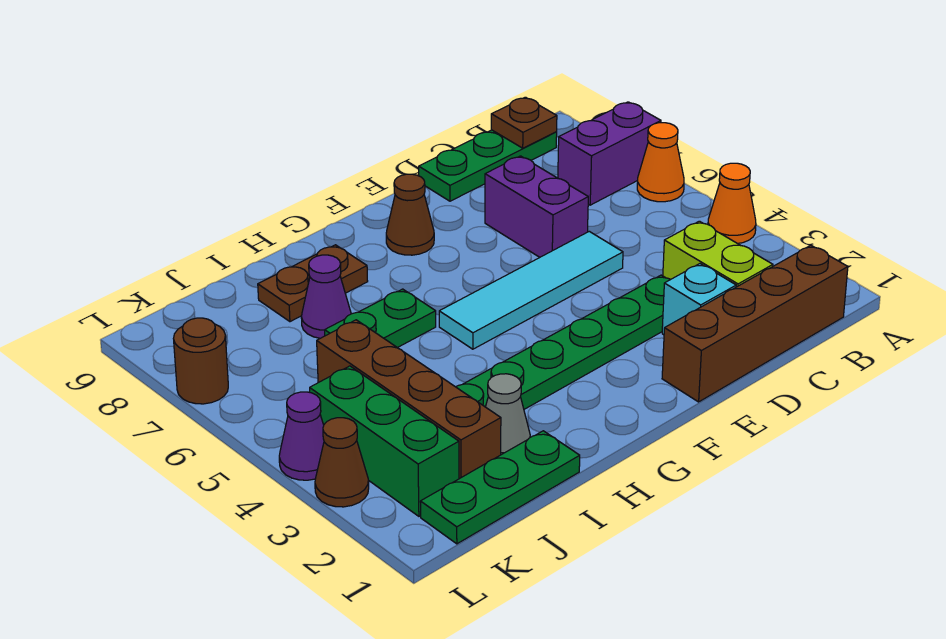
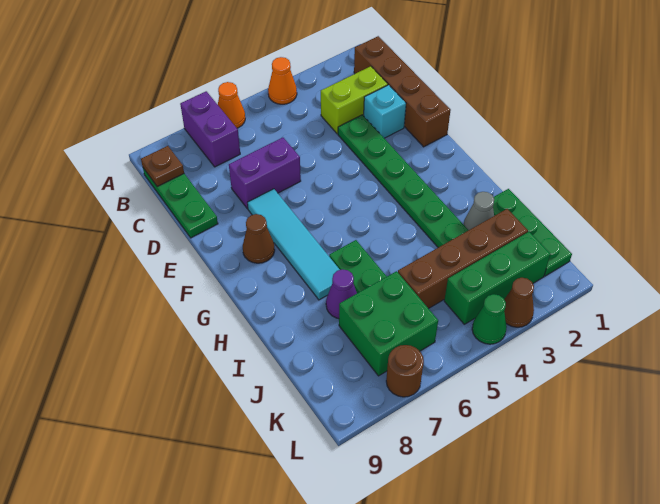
cyan tile D5:G5 level 1 -> cyan tile E7:H7 level 1
brown plate H8:I8 level 1 -> none
none -> green brick J6:K7 level 1
purple cone L4 level 1 -> green cone L4 level 1

